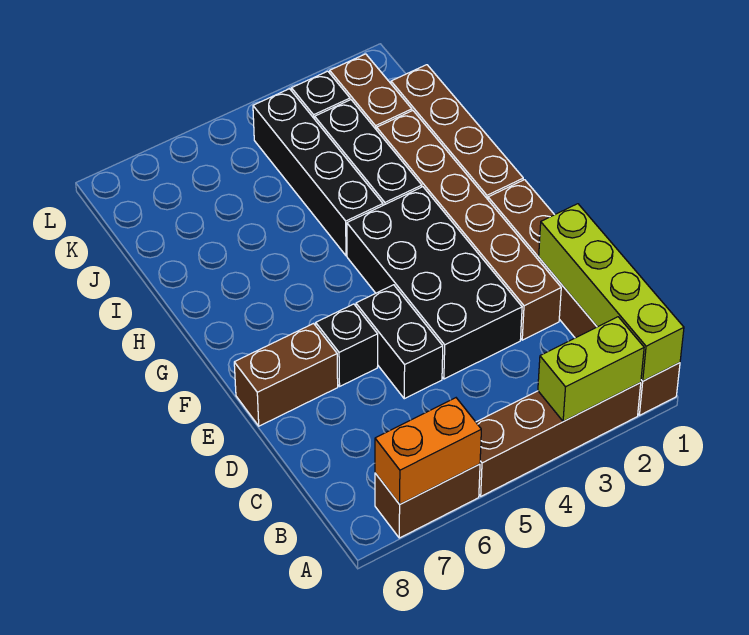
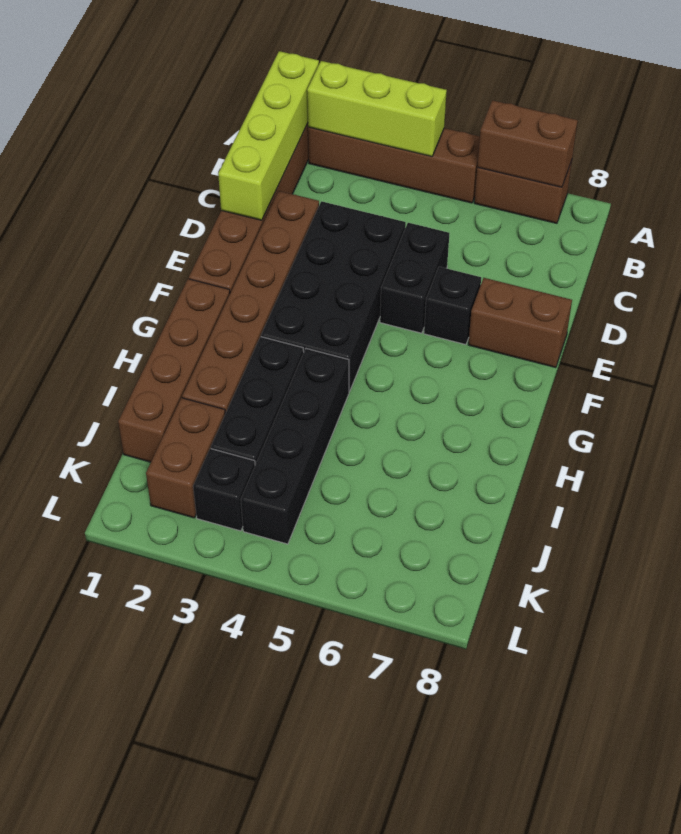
lime brick A2:A3 level 2 -> lime brick A2:A4 level 2
orange brick A6:A7 level 2 -> brown brick A6:A7 level 2

